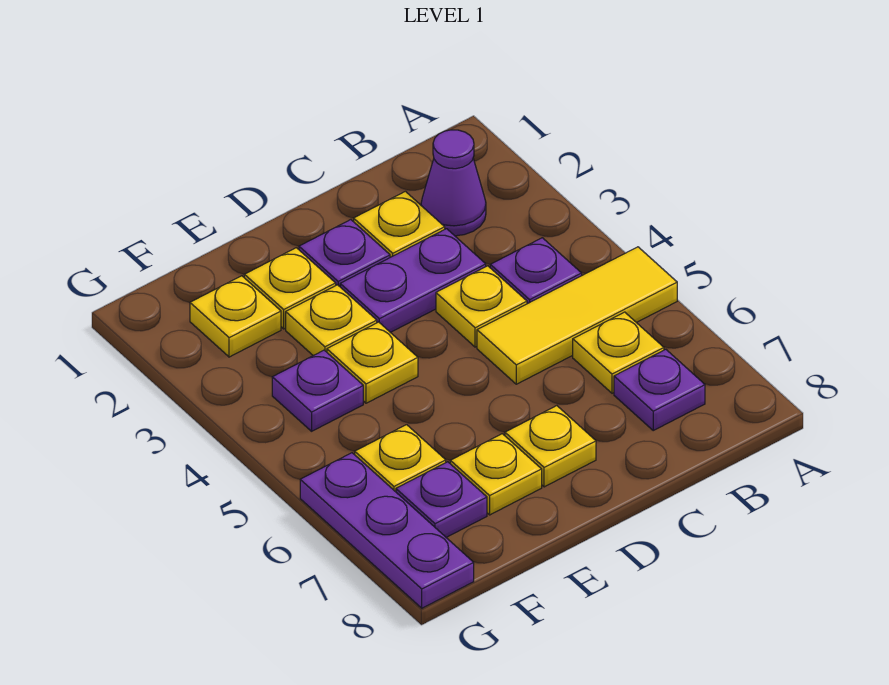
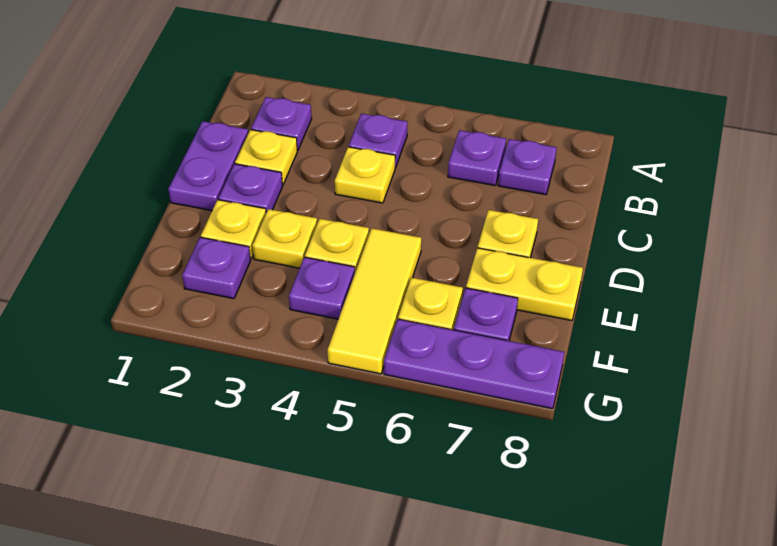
yellow tile A5:C5 level 1 -> yellow tile E5:G5 level 1
purple cone B2 level 1 -> purple plate B2 level 1
yellow plate B6 level 1 -> purple plate B6 level 1
purple plate C3:D3 level 1 -> purple plate C1:D1 level 1
yellow plate E7 level 1 -> yellow plate E7:E8 level 1
yellow plate F2 level 1 -> purple plate F2 level 1

